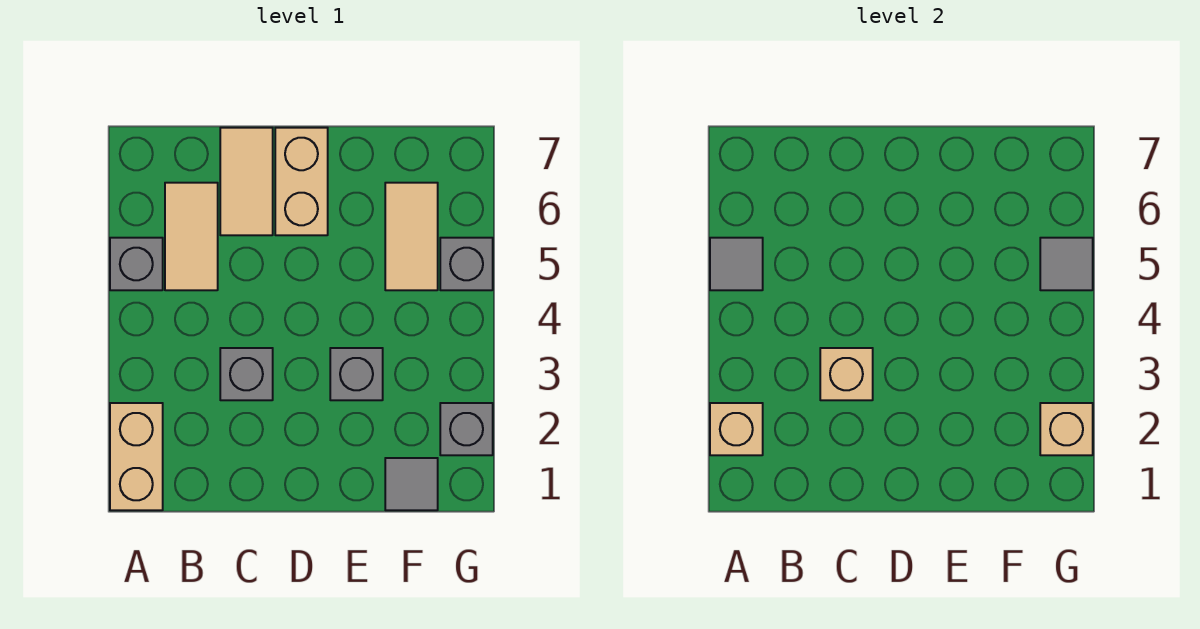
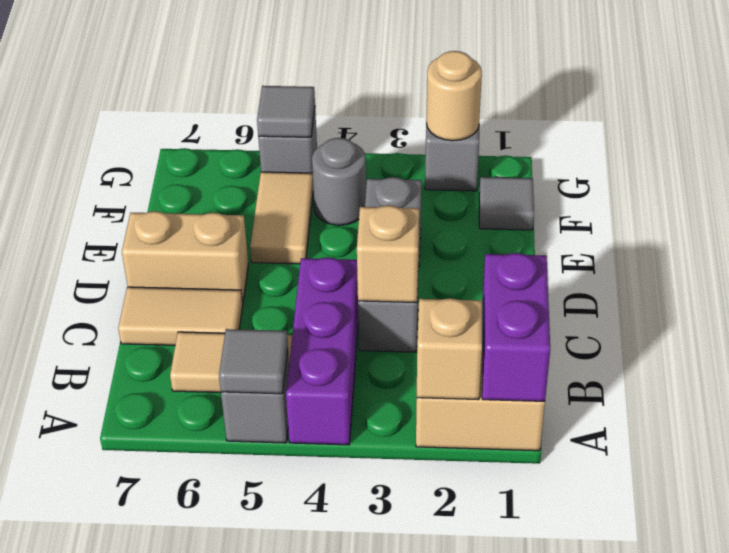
none -> purple brick A1:B1 level 2
none -> purple brick A4:C4 level 1
none -> grey round brick F4 level 1
tan tile F5:F6 level 1 -> tan tile E5:F5 level 1
tan brick G2 level 2 -> tan round brick G2 level 2

